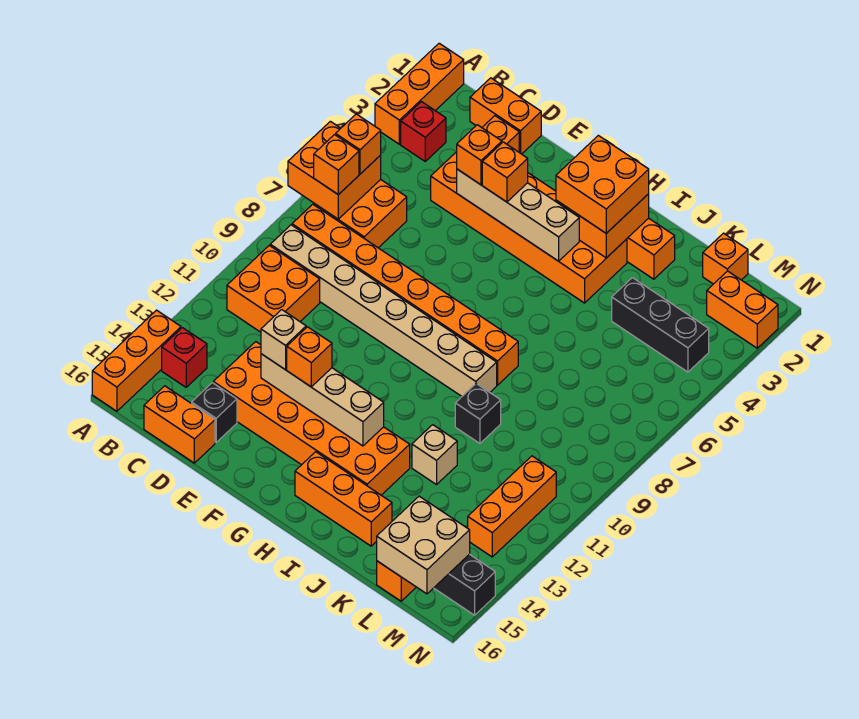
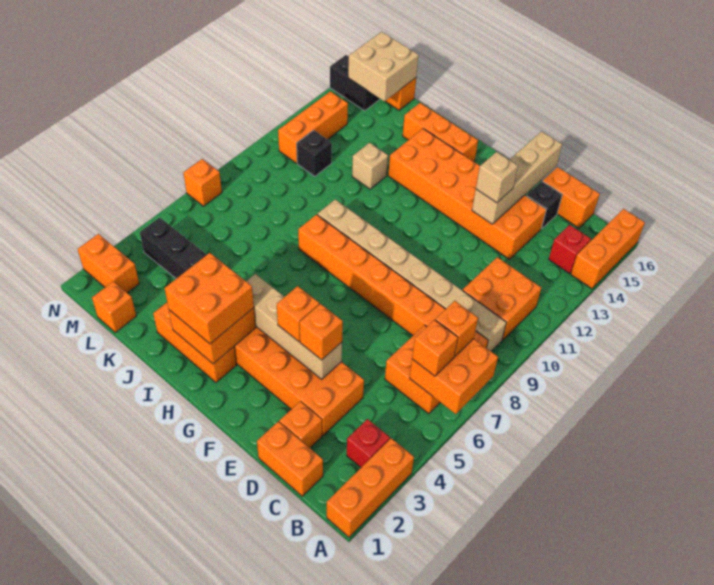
tan brick E13:H13 level 2 -> tan brick E13:E16 level 2
orange brick F13 level 3 -> orange brick N7 level 1
black brick J10 level 1 -> black brick L11 level 1

